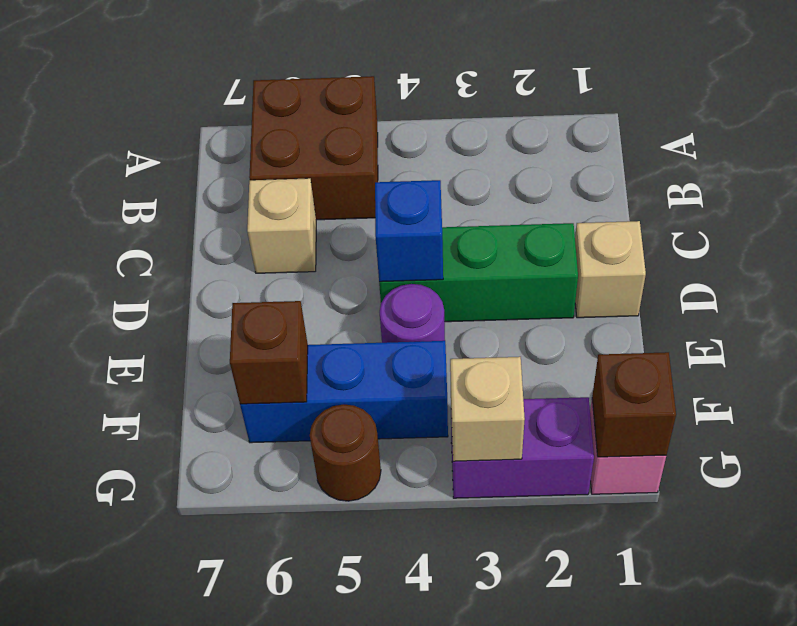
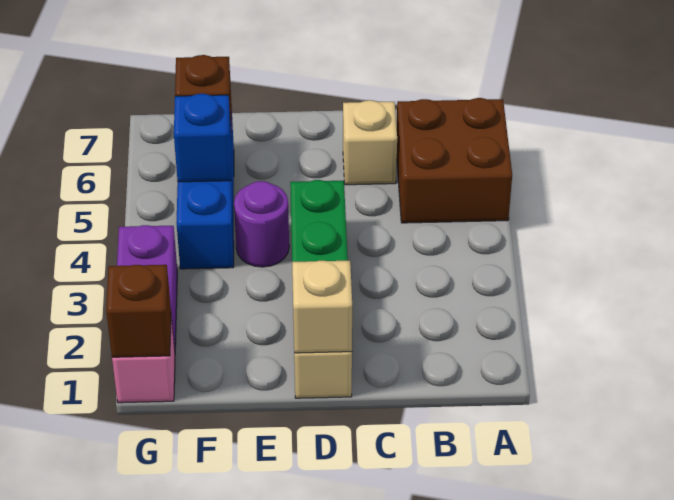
blue brick D4 level 2 -> blue brick F5 level 2
tan brick G3 level 2 -> tan brick D1 level 2
brown round brick G5 level 1 -> none

